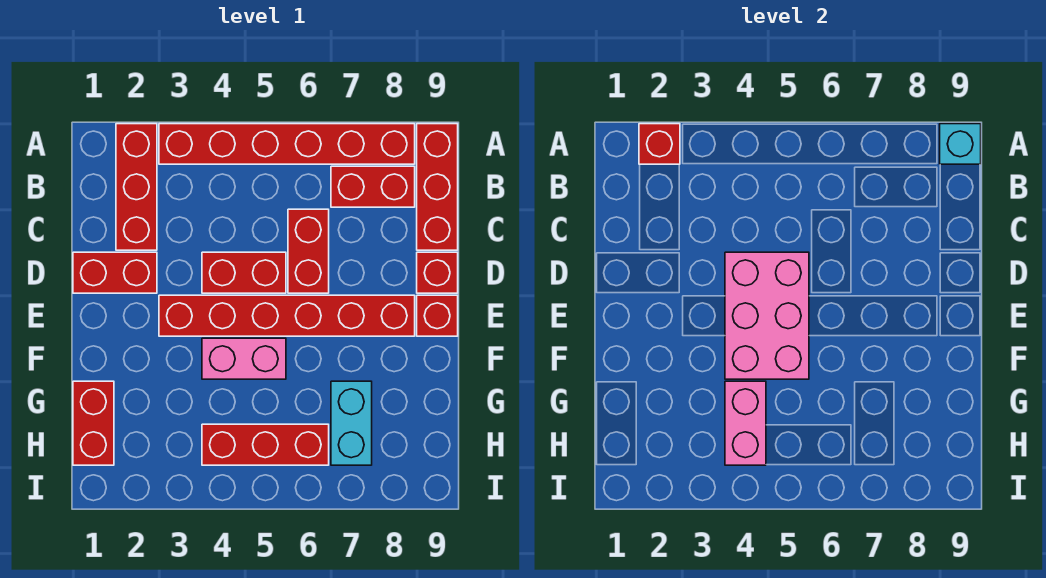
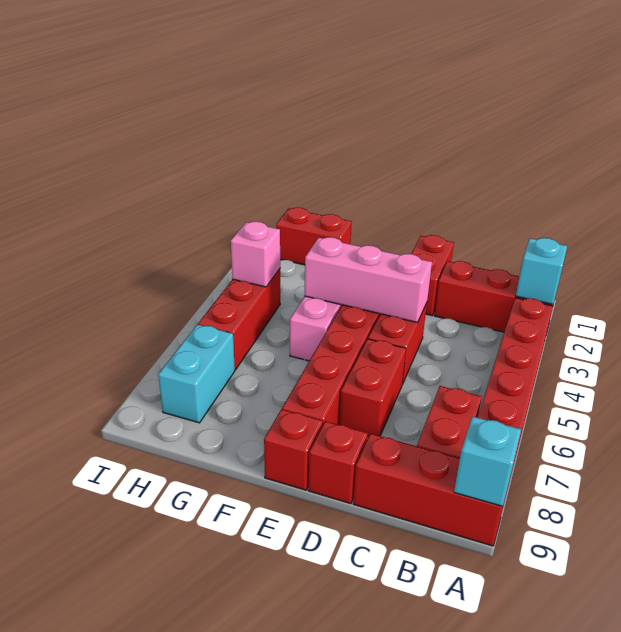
red brick A2 level 2 -> cyan brick A2 level 2
red brick C6:D6 level 1 -> red brick D6:D7 level 1
pink brick D4:F5 level 2 -> pink brick D4:F4 level 2
pink brick G4:H4 level 2 -> pink brick H4 level 2
cyan brick G7:H7 level 1 -> cyan brick H7:H8 level 1

